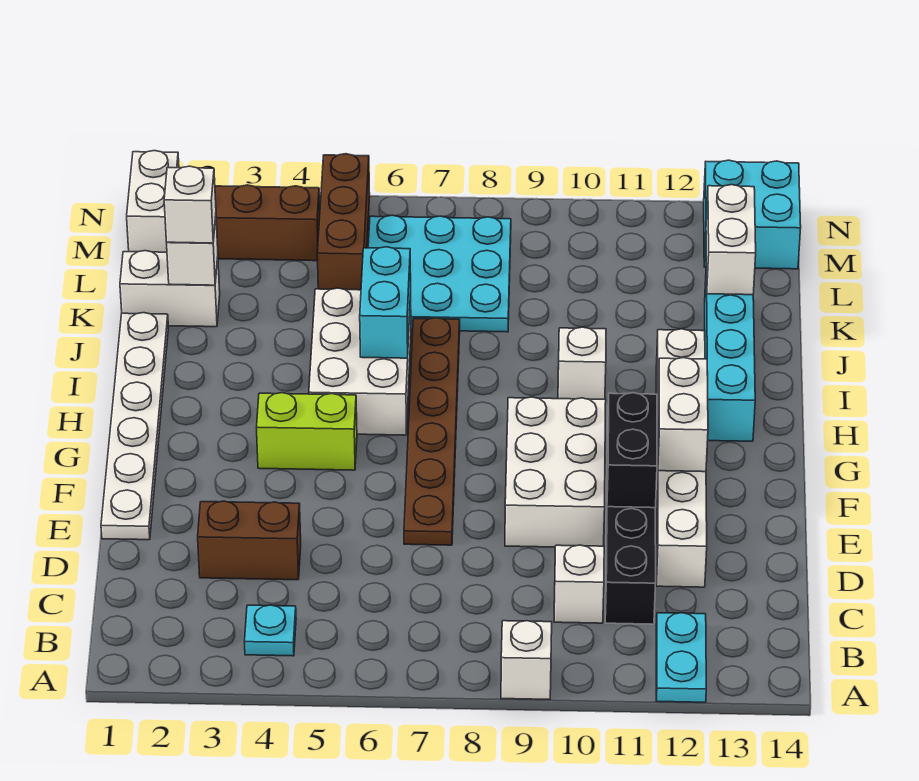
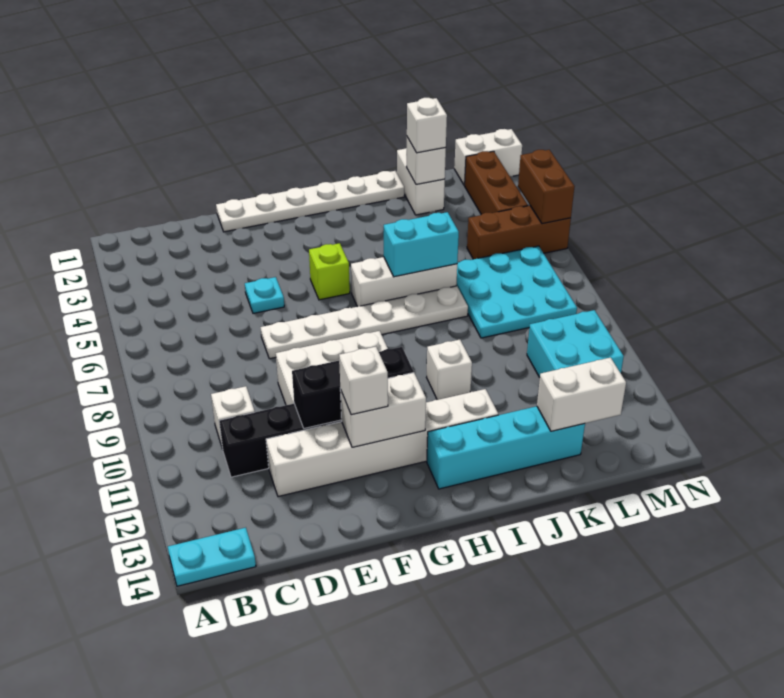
white brick A9 level 1 -> white brick F12 level 3
cyan plate A12:B12 level 1 -> cyan plate A14:B14 level 1
cyan plate B4 level 1 -> cyan plate E5 level 1
brown brick D3:D4 level 1 -> brown brick N4:N5 level 2
brown plate E7:J7 level 1 -> white plate E7:J7 level 1
black brick E11:F11 level 2 -> black brick E11:G11 level 2
lime brick G4:G5 level 1 -> lime brick G5 level 1
white brick H5:J6 level 1 -> white brick H6:J6 level 1
cyan brick M13:N14 level 1 -> cyan brick L10:M11 level 1

